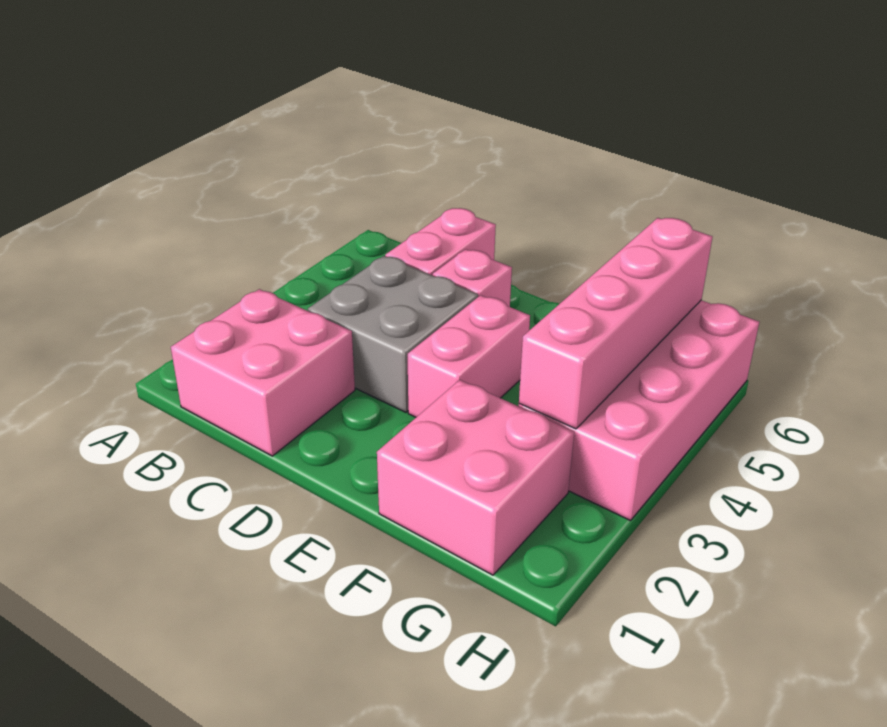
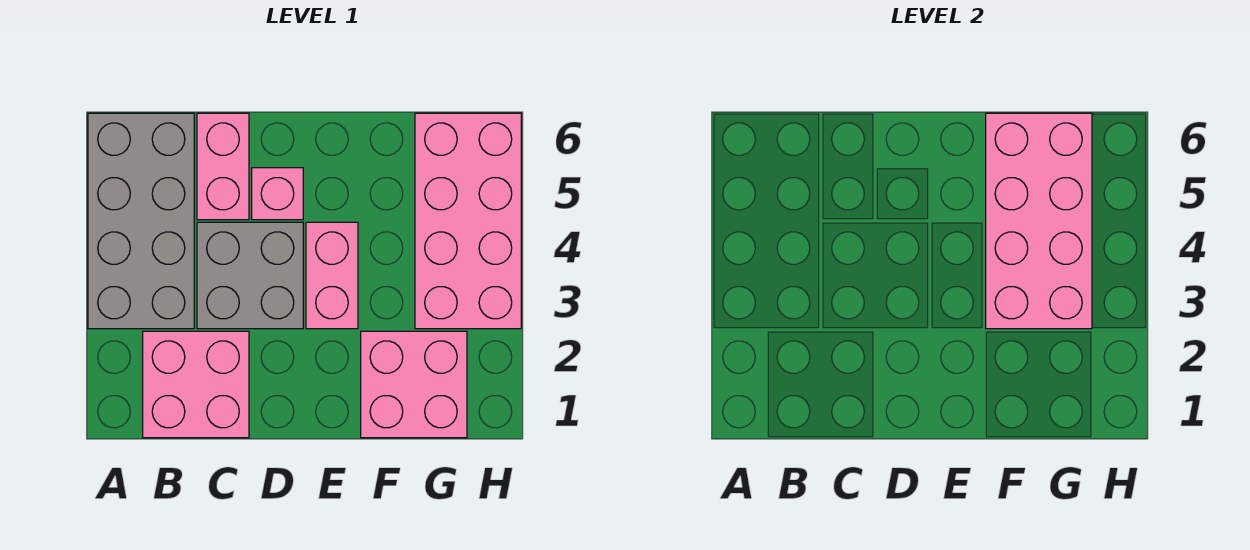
none -> grey brick A3:B6 level 1
pink brick G3:G6 level 2 -> pink brick F3:G6 level 2

